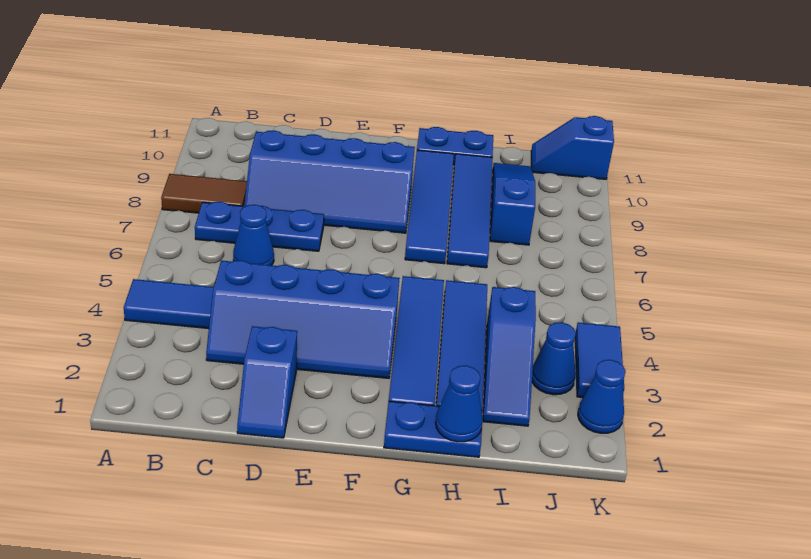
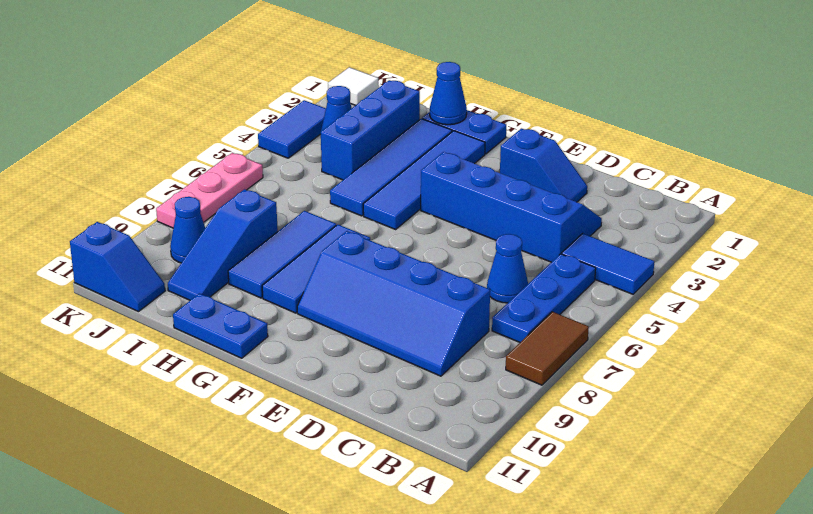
brown tile A8:B8 level 1 -> brown tile A7:A8 level 1
blue plate B7:D7 level 1 -> blue plate B5:B7 level 1
blue slope C8:F9 level 1 top 9 -> blue slope C8:F9 level 1 top 8
blue slope D1:D2 level 1 top 2 -> blue slope D2:E2 level 1 top E
blue tile G7:G10 level 1 -> blue tile G7:G9 level 1
blue tile H7:H10 level 1 -> blue tile H7:H9 level 1
blue slope I2:I4 level 1 top 4 -> blue brick I2:I4 level 1
none -> white tile K1 level 1
blue cone K2 level 1 -> blue cone J9 level 1
none -> pink plate K6:K8 level 1

